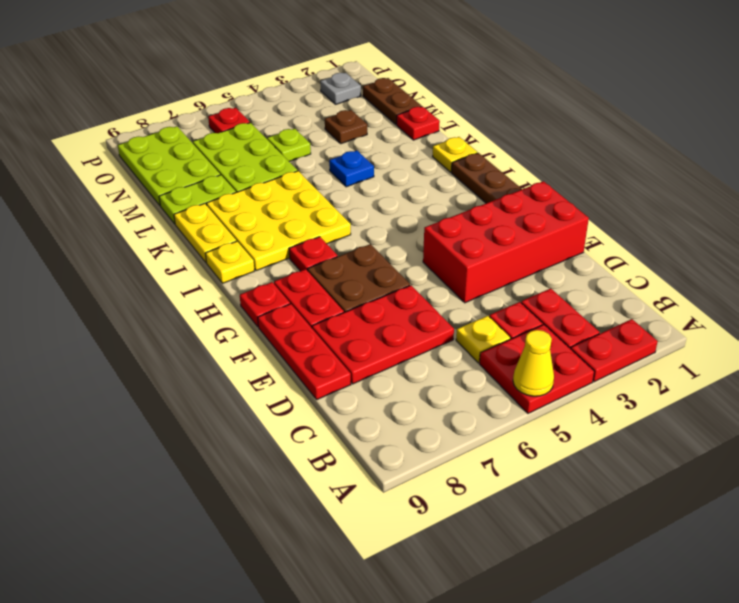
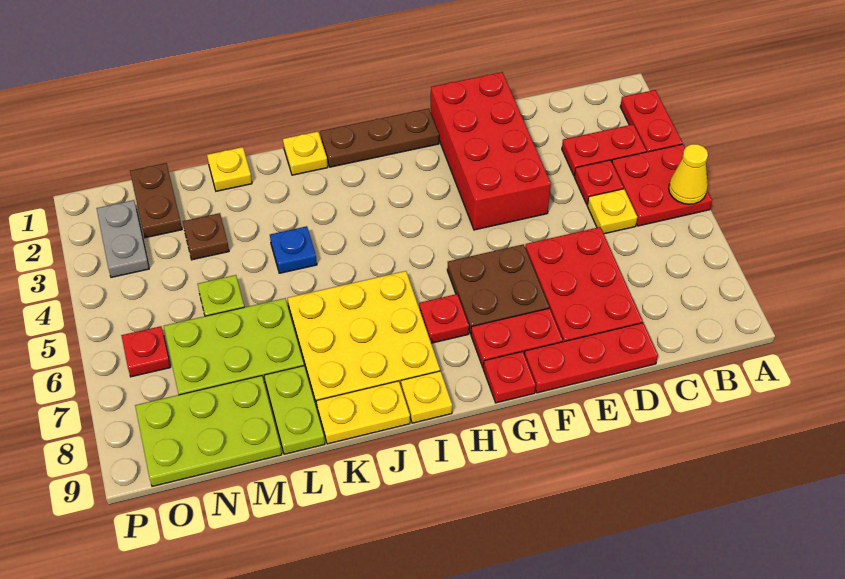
red plate L1 level 1 -> yellow plate L1 level 1
brown plate M1:N1 level 1 -> brown plate N1:N2 level 1
grey plate O2 level 1 -> grey plate O2:O3 level 1

